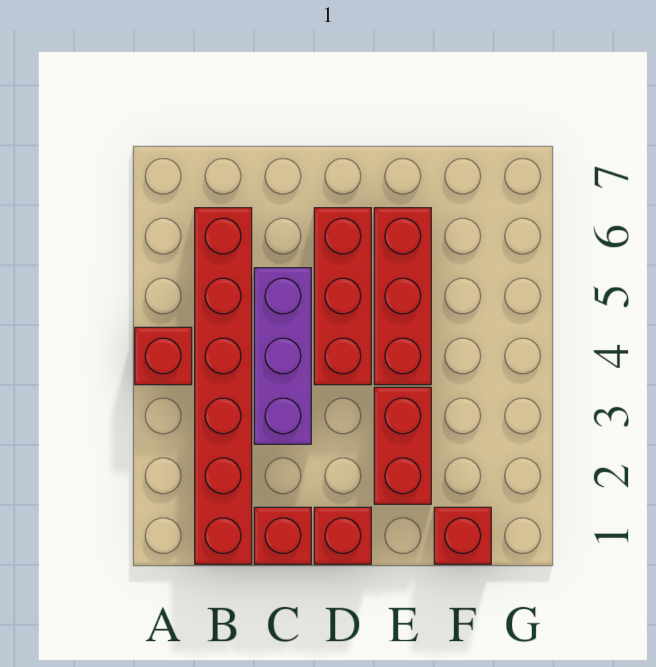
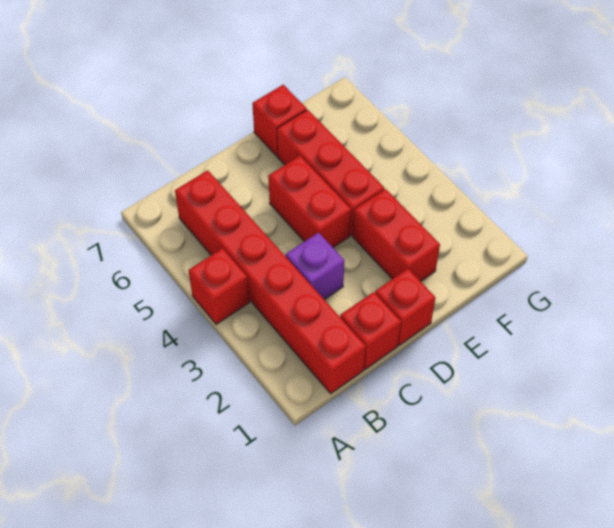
purple brick C3:C5 level 1 -> purple brick C3 level 1
red brick D4:D6 level 1 -> red brick D4:D5 level 1
red brick F1 level 1 -> red brick E7 level 1

